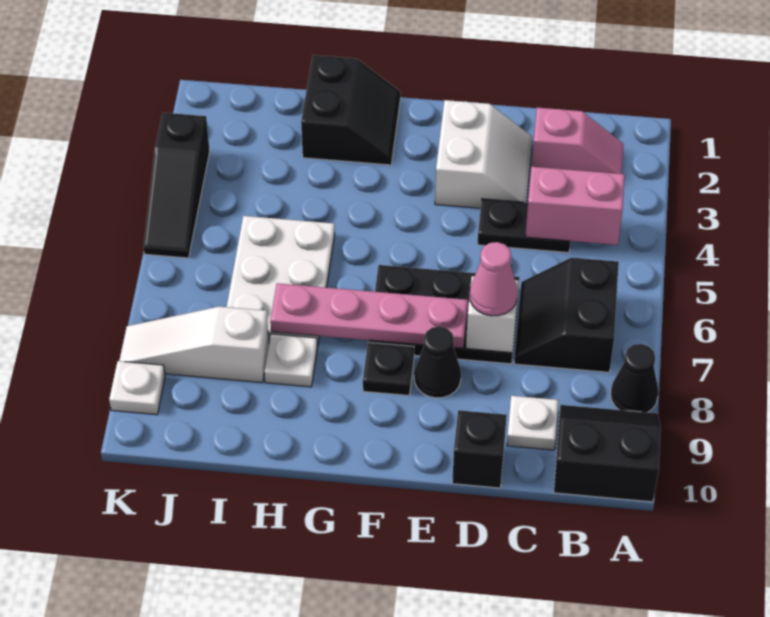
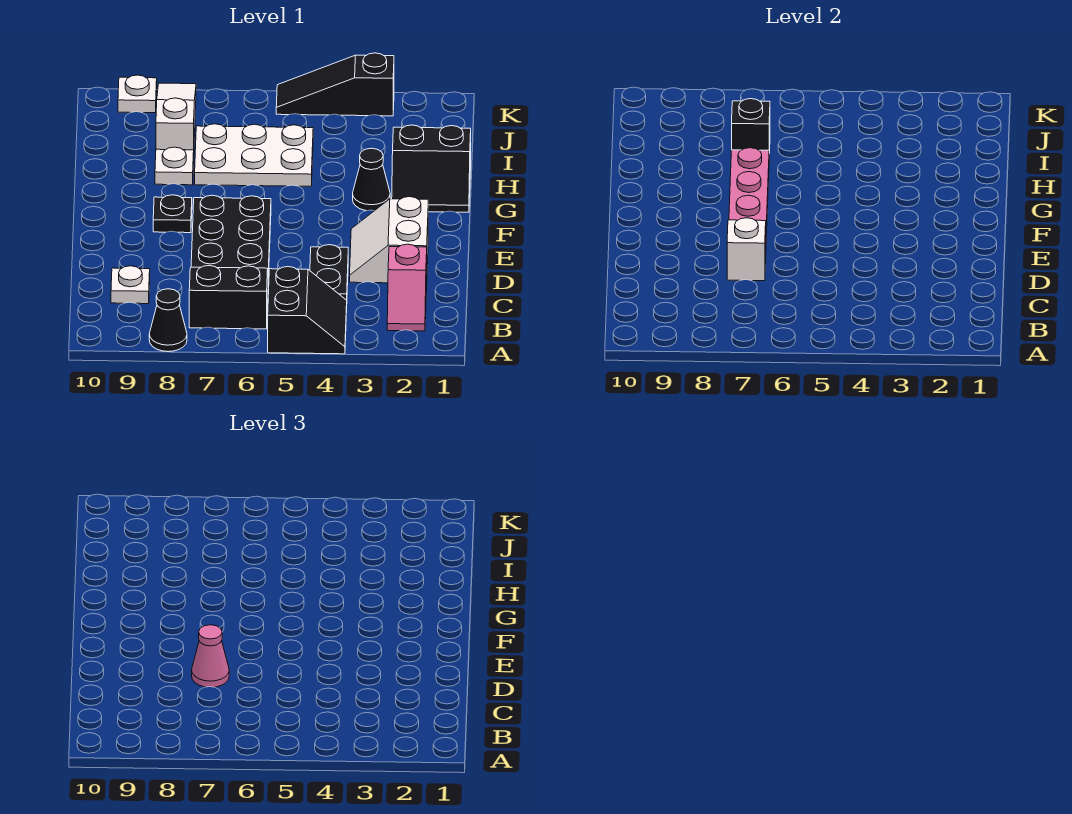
black slope A9:B10 level 1 top 10 -> black slope A4:B5 level 1 top 5
pink brick B4:C4 level 2 -> none
white slope D2:E3 level 1 top E -> white slope D2:E3 level 1 top 2
black brick D10 level 1 -> black brick I7 level 2
black cone E8 level 1 -> black cone G3 level 1

